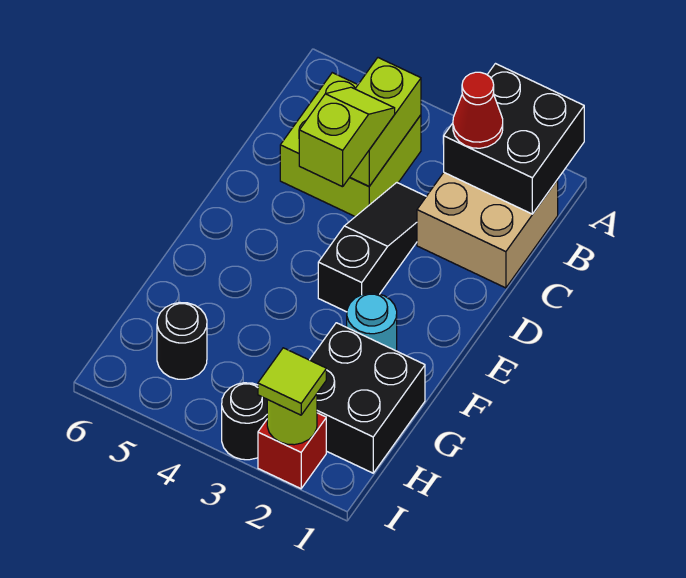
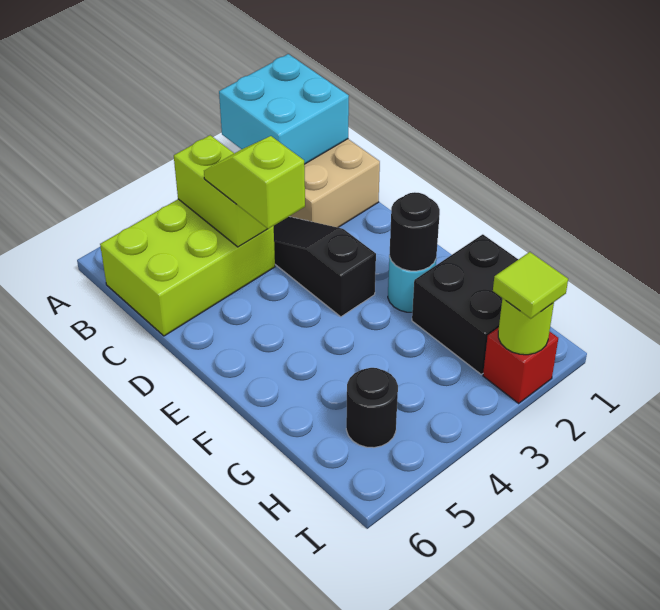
black brick A1:B2 level 2 -> cyan brick A1:B2 level 2
red cone B2 level 3 -> none
lime brick B4:C5 level 1 -> lime brick B4:C6 level 1
black round brick I3 level 1 -> black round brick F2 level 2

